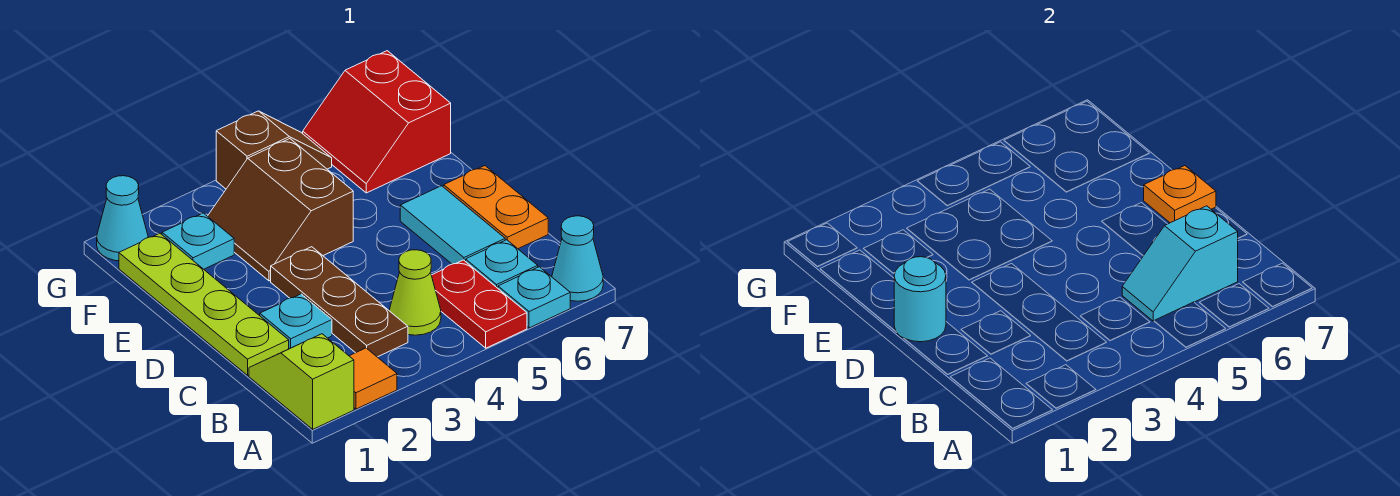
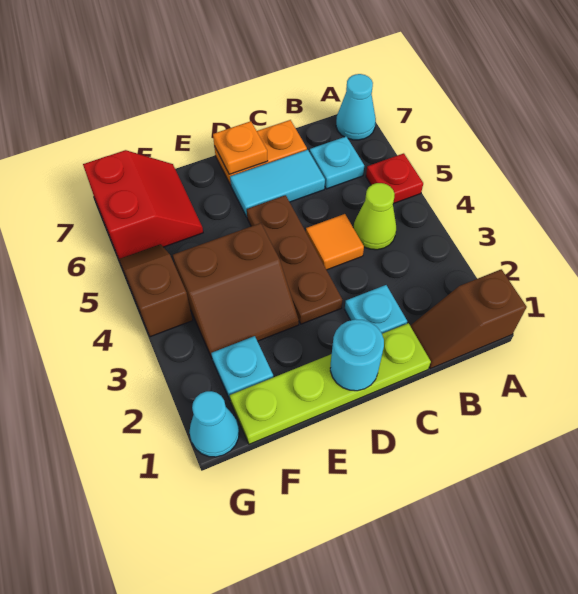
lime slope A1:B1 level 1 top A -> brown slope A1:B1 level 1 top A
orange tile A2 level 1 -> orange tile C4 level 1
red plate A5:B5 level 1 -> red plate A5 level 1
cyan plate A6 level 1 -> none
brown plate B3:D3 level 1 -> brown plate D3:D5 level 1
cyan slope B5:B6 level 2 top 6 -> none
red slope F6:G7 level 1 top 7 -> red slope F6:G7 level 1 top G

